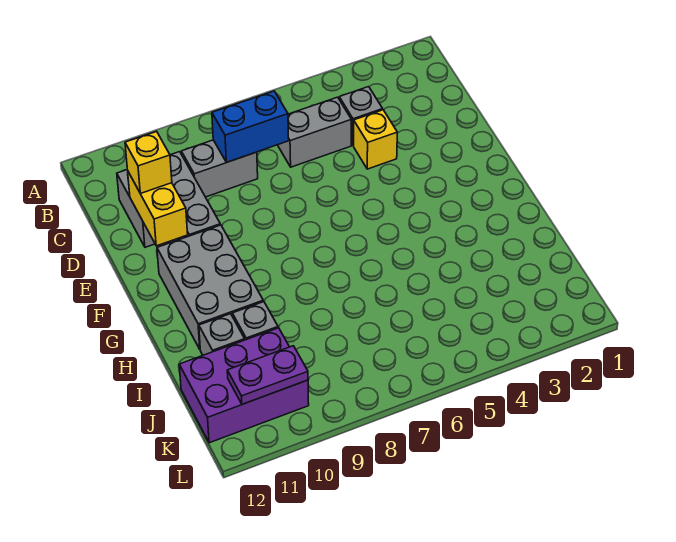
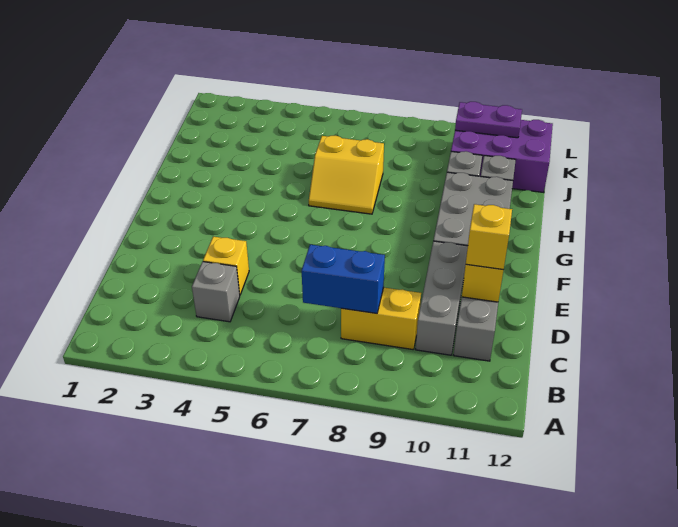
grey brick C5:C6 level 1 -> none
grey brick C8:C9 level 1 -> yellow brick C8:C9 level 1
none -> yellow slope H6:I7 level 1 top I

